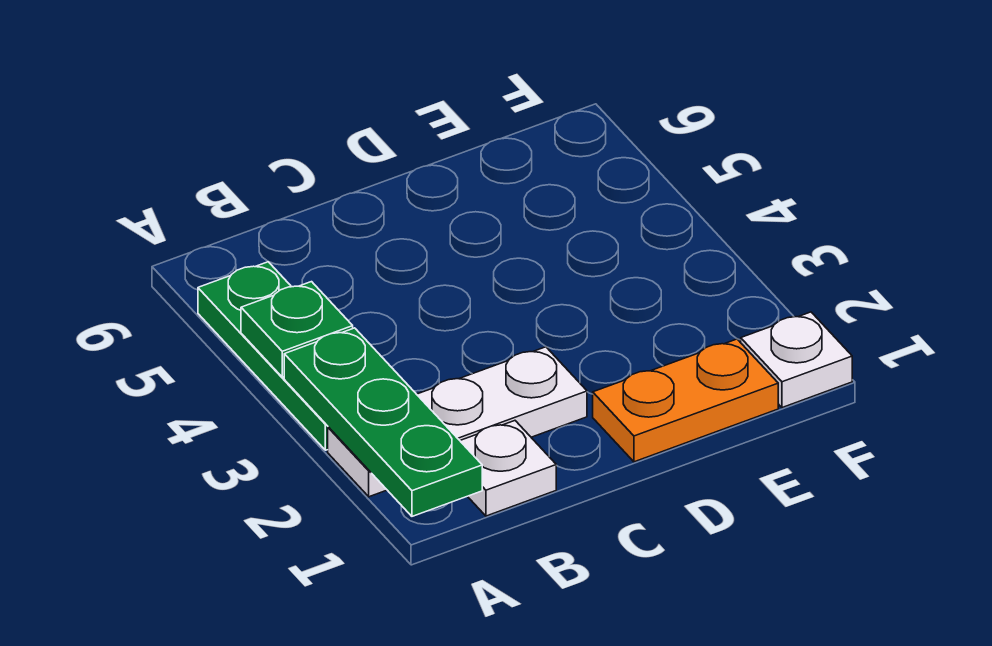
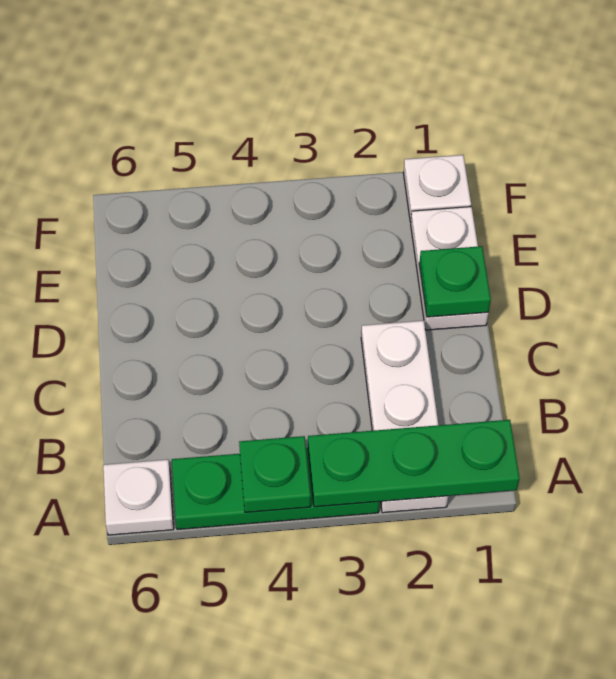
white plate B1 level 1 -> white plate A6 level 1
orange plate D1:E1 level 1 -> white plate D1:E1 level 1
none -> green plate D1 level 2

